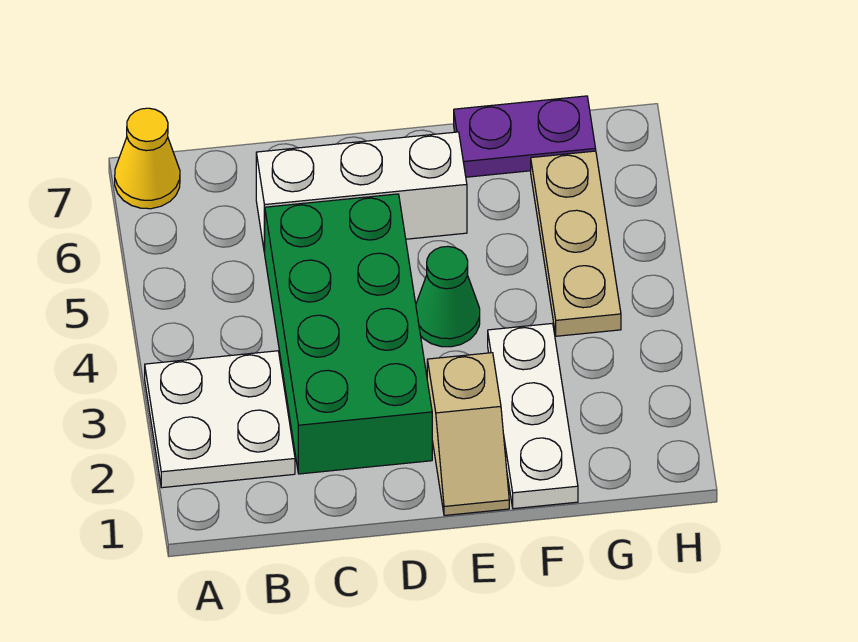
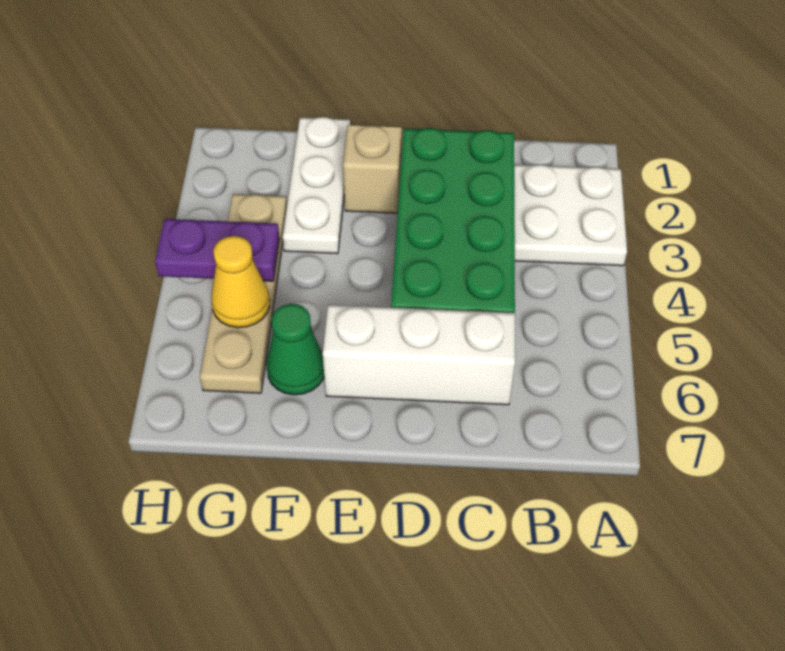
yellow cone A7 level 1 -> yellow cone G5 level 2
green cone E4 level 1 -> green cone F6 level 1
purple plate F7:G7 level 1 -> purple plate G4:H4 level 2
tan plate G4:G6 level 1 -> tan plate G3:G6 level 1

